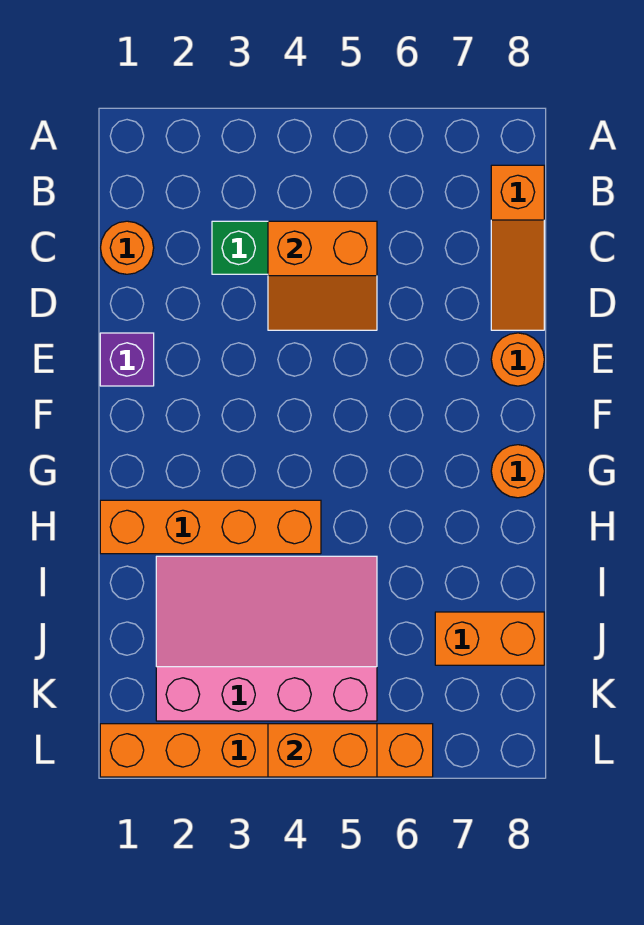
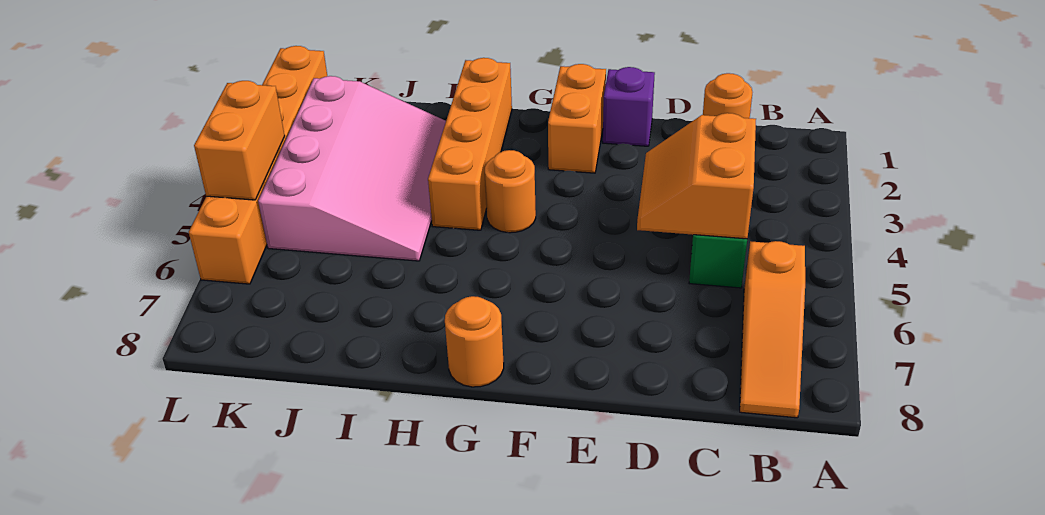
orange slope B8:D8 level 1 top B -> orange slope B6:B8 level 1 top 6
orange round brick E8 level 1 -> orange round brick G4 level 1
orange brick J7:J8 level 1 -> orange brick F1:F2 level 1

